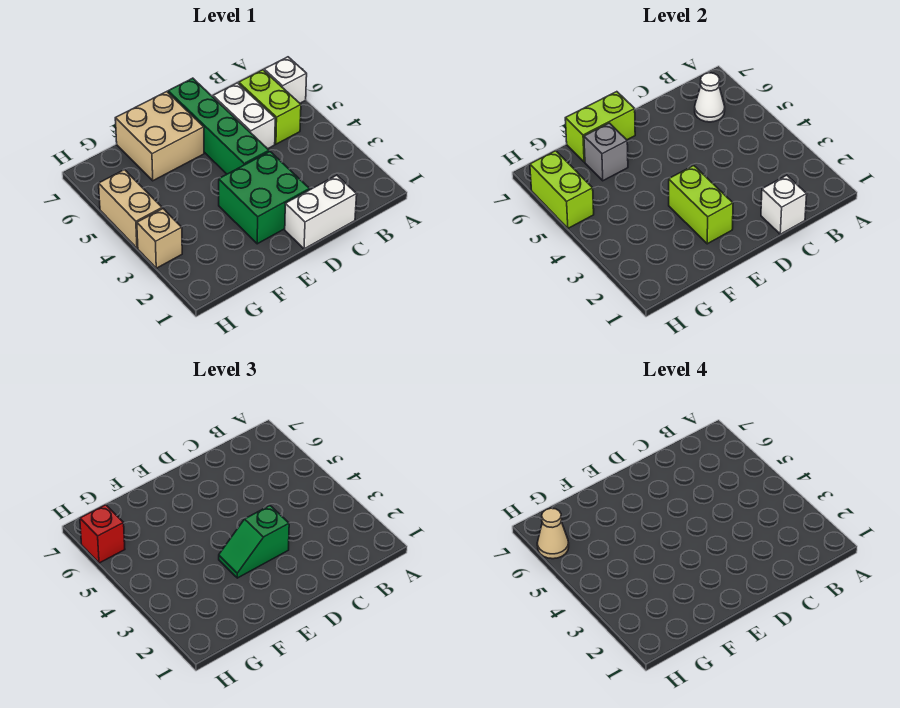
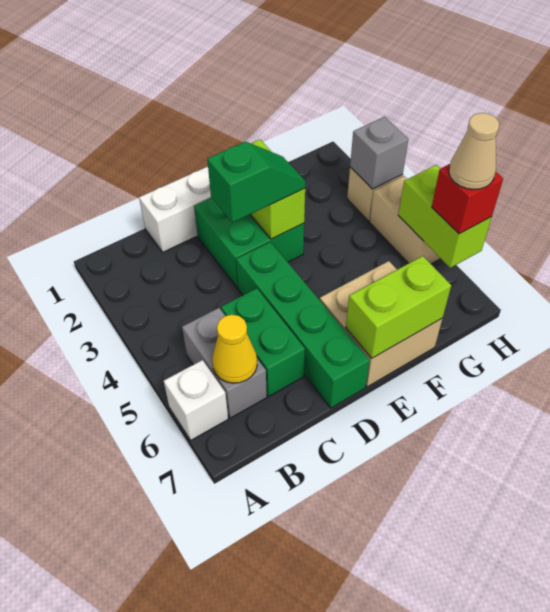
lime brick B5:B6 level 1 -> grey brick B5:B6 level 1
white cone B6 level 2 -> yellow cone B6 level 2
white brick C1 level 2 -> none
white brick C5:C6 level 1 -> green brick C5:C6 level 1
grey brick F6 level 2 -> grey brick H3 level 2

